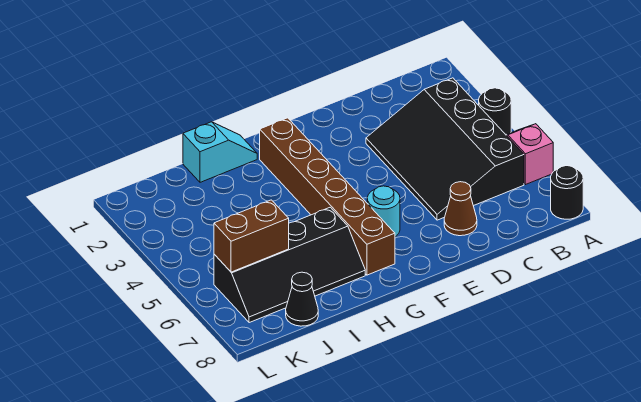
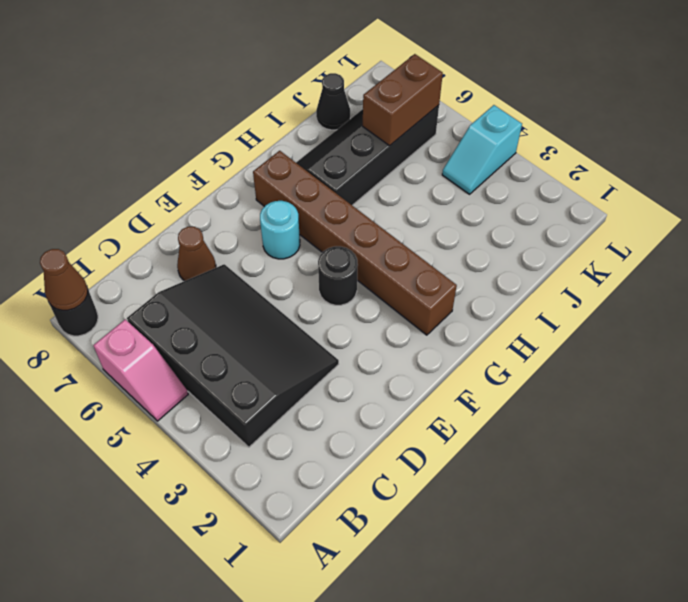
black round brick A4 level 1 -> black round brick F4 level 1
none -> brown cone A8 level 2
cyan slope H1:I1 level 1 top I -> cyan slope K4:L4 level 1 top L

